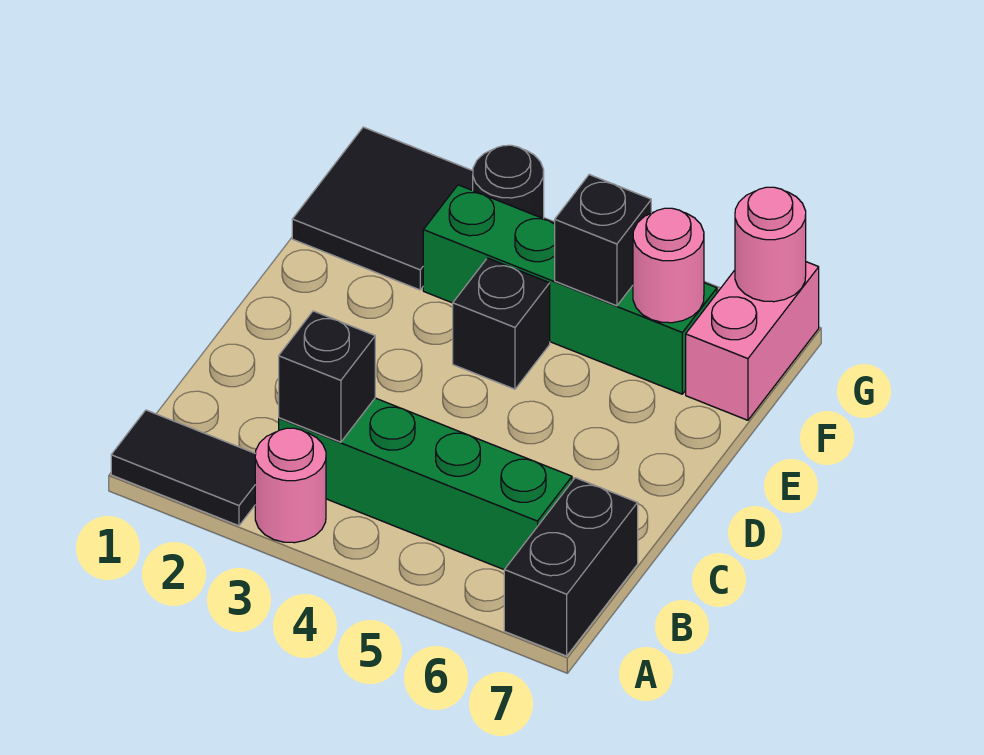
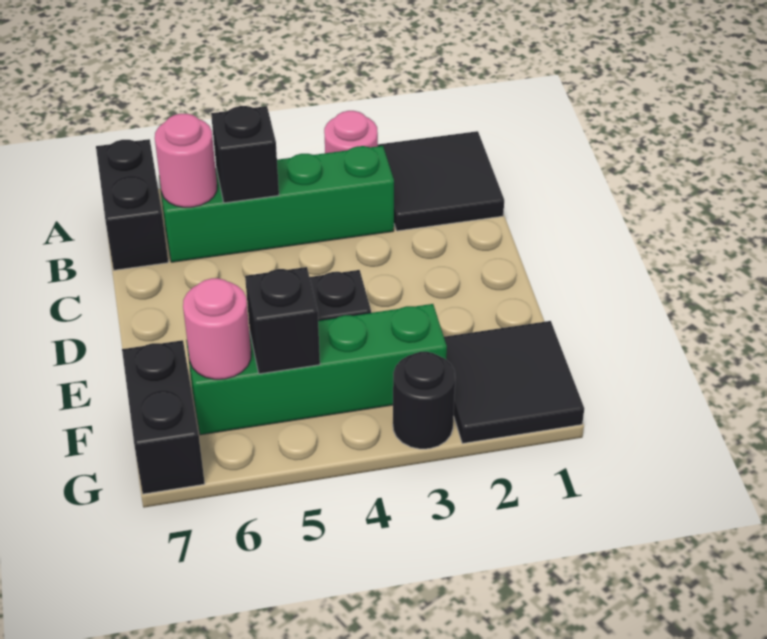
black tile A1:A2 level 1 -> black tile A1:B2 level 1
black brick B3 level 2 -> black brick B5 level 2
pink brick F7:G7 level 1 -> black brick F7:G7 level 1
pink round brick G7 level 2 -> pink round brick B6 level 2

